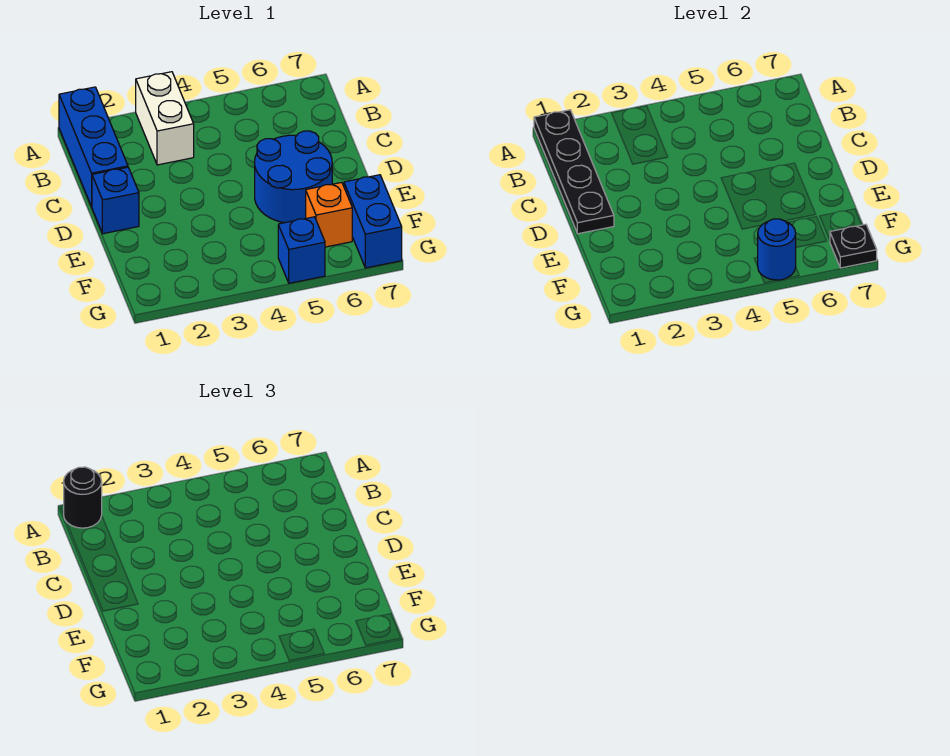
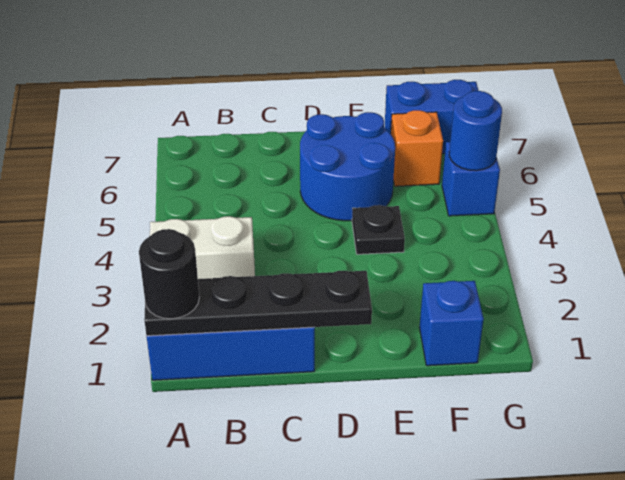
blue brick D1 level 1 -> blue brick F1 level 1
black plate G7 level 2 -> black plate E4 level 1

